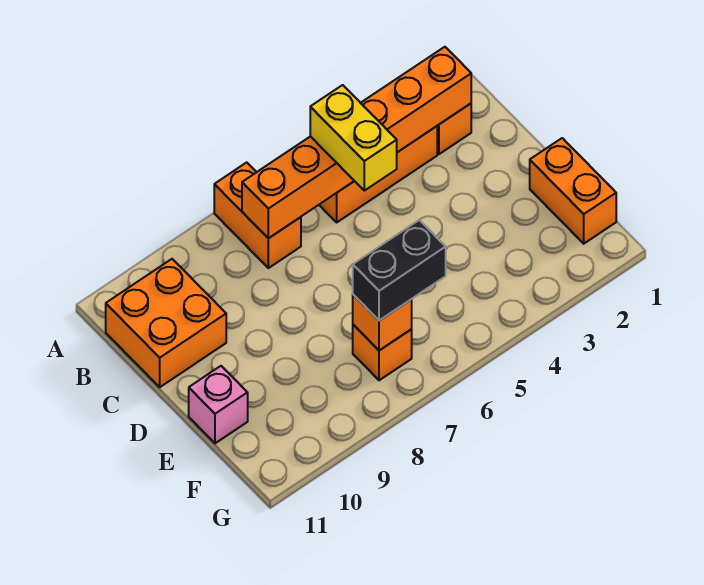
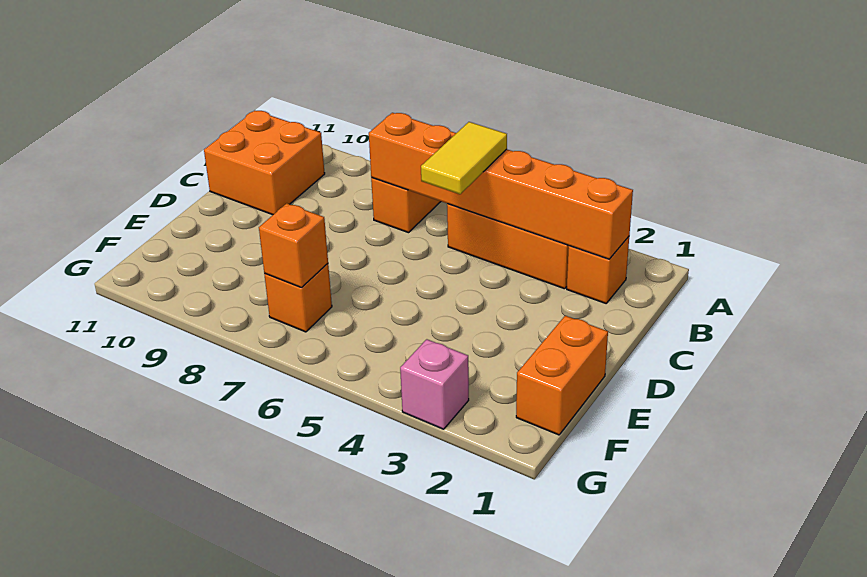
yellow brick B5:C5 level 3 -> yellow tile B5:C5 level 3
pink brick E11 level 1 -> pink brick G3 level 1
black brick F6:F7 level 3 -> none

